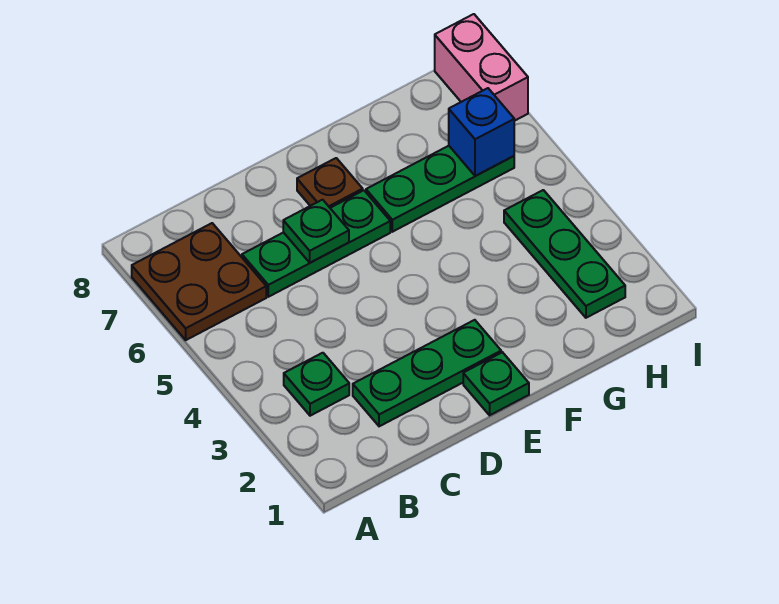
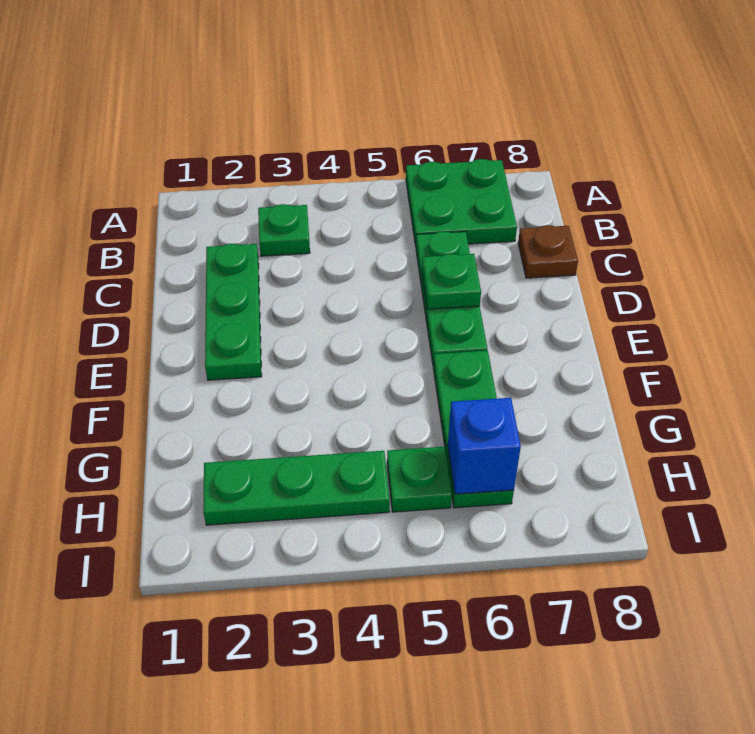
brown plate A6:B7 level 1 -> green plate A6:B7 level 1
green plate E1 level 1 -> green plate H5 level 1
brown plate E7 level 1 -> brown plate C8 level 1
pink brick I7:I8 level 1 -> none

